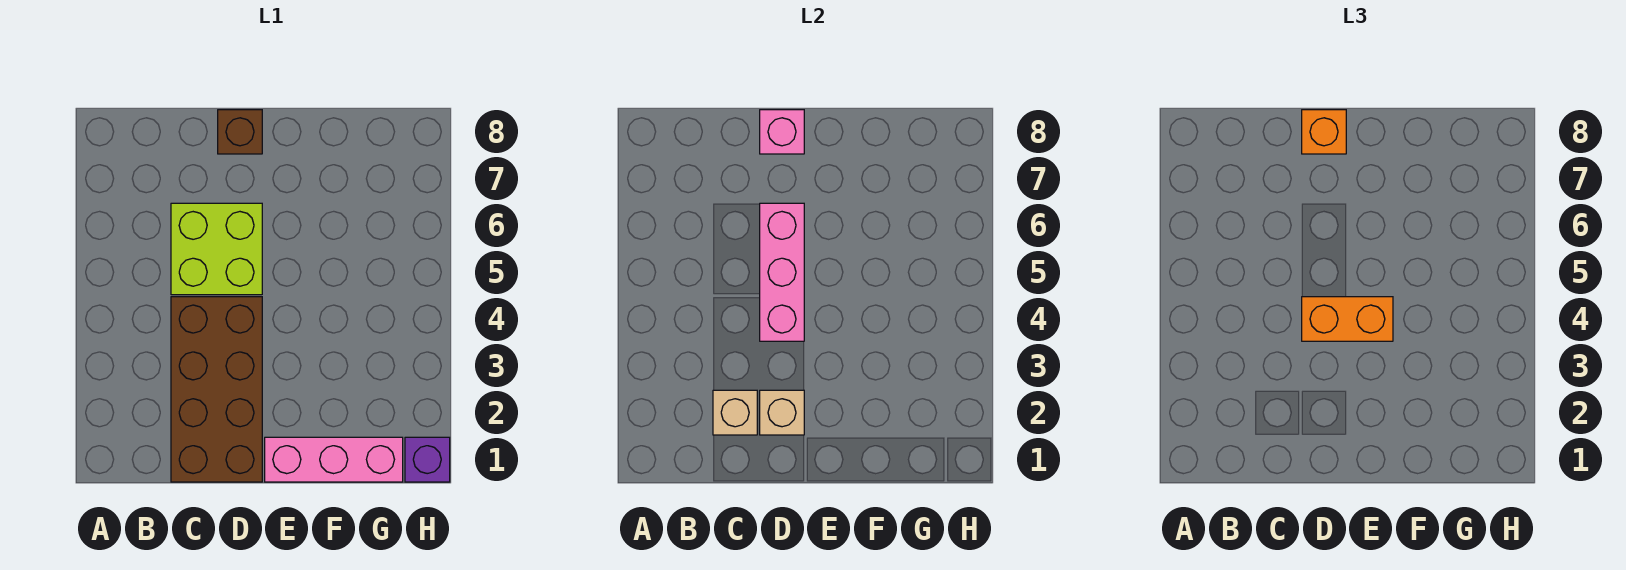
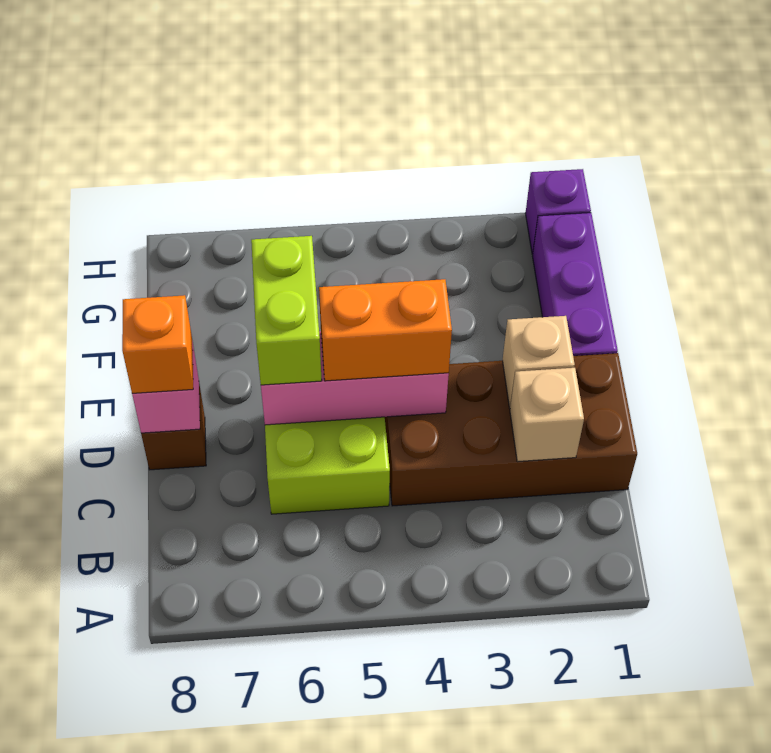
orange brick D4:E4 level 3 -> orange brick D4:D5 level 3
none -> lime brick D6:E6 level 3
pink brick E1:G1 level 1 -> purple brick E1:G1 level 1

